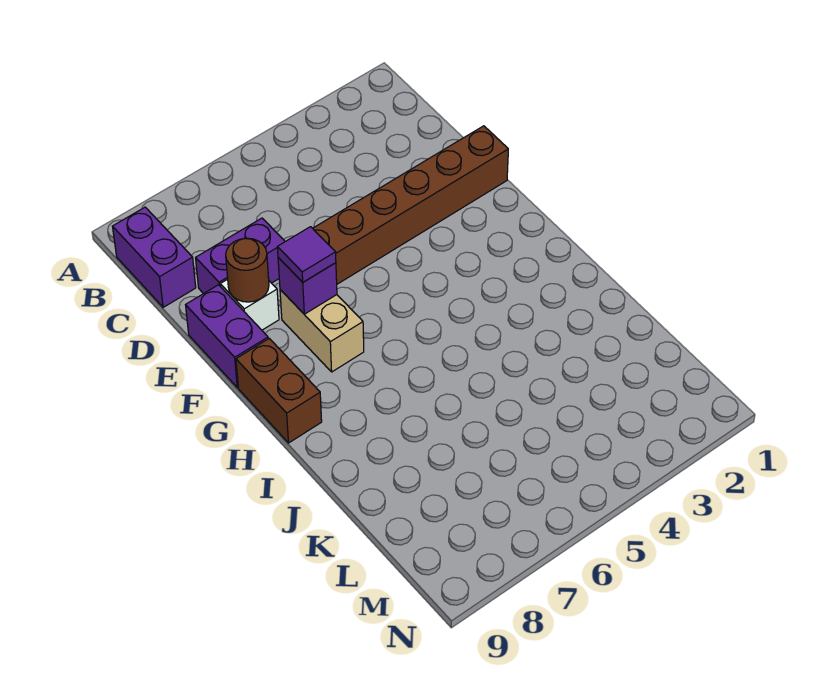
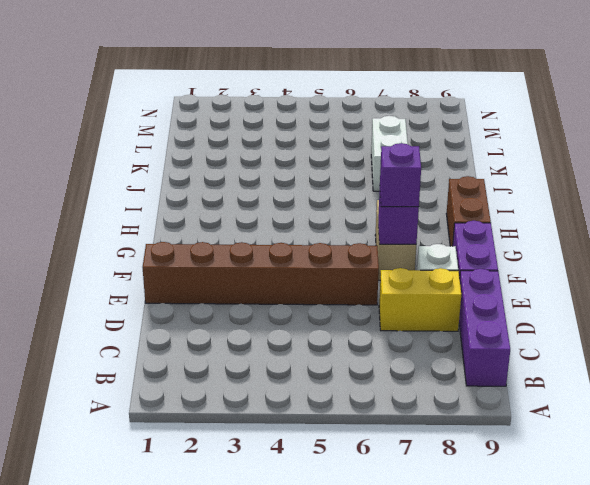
purple brick B9:C9 level 1 -> purple brick B9:D9 level 1
purple brick D7:D8 level 1 -> yellow brick D7:D8 level 1
brown round brick E8 level 2 -> none
purple tile F7 level 3 -> purple brick F7 level 3
none -> white brick J7:K7 level 1

